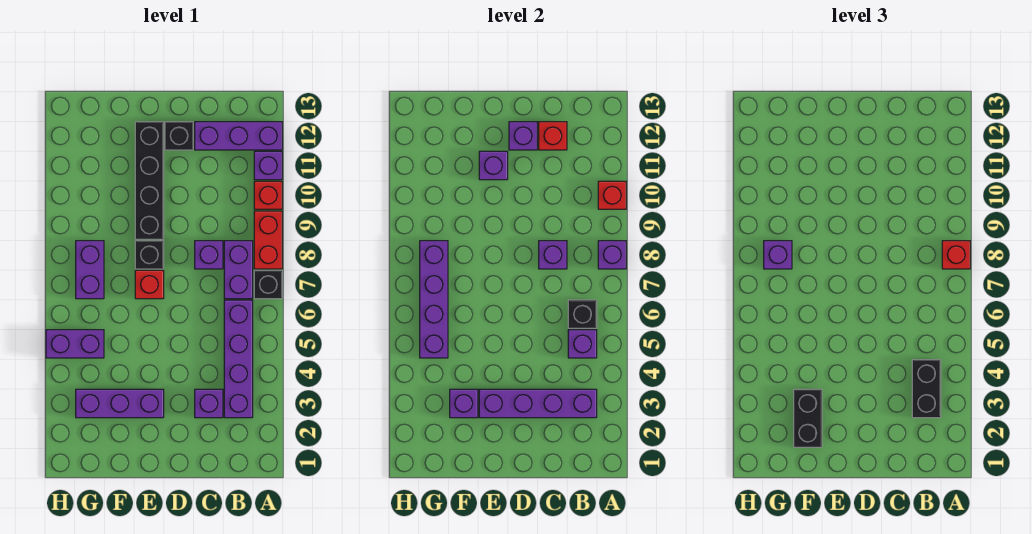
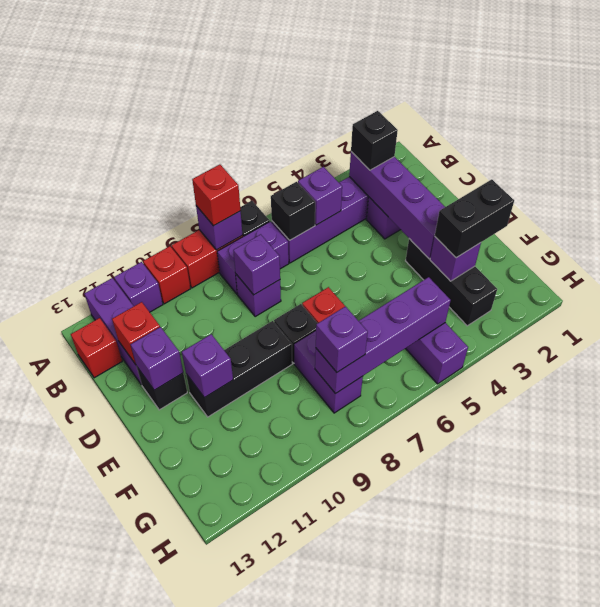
red brick A10 level 2 -> red brick B13 level 1
black brick B3:B4 level 3 -> black brick B3 level 3
purple brick E3:G3 level 1 -> black brick E3:G3 level 1
black brick E9:E12 level 1 -> black brick E9:E11 level 1
purple brick G7:G8 level 1 -> purple brick F8:G8 level 1

